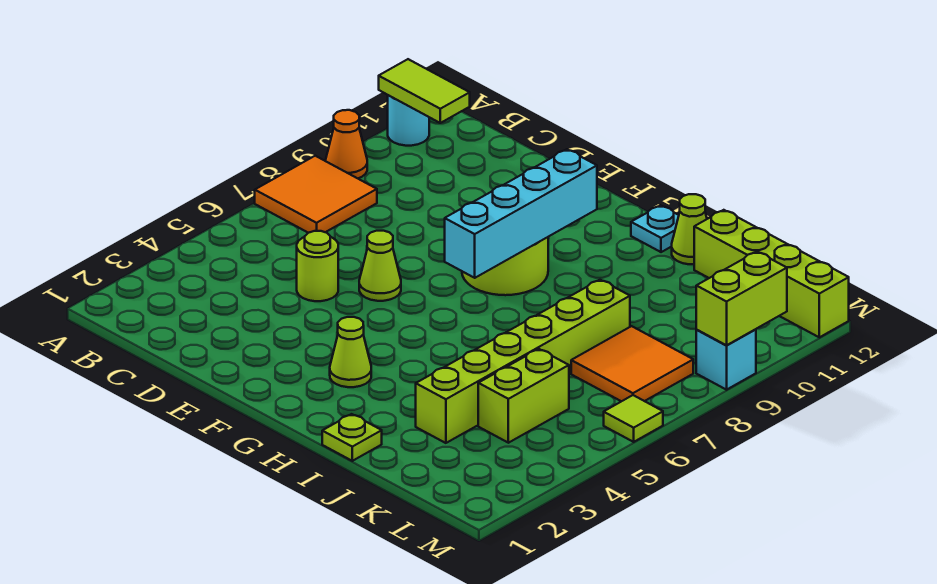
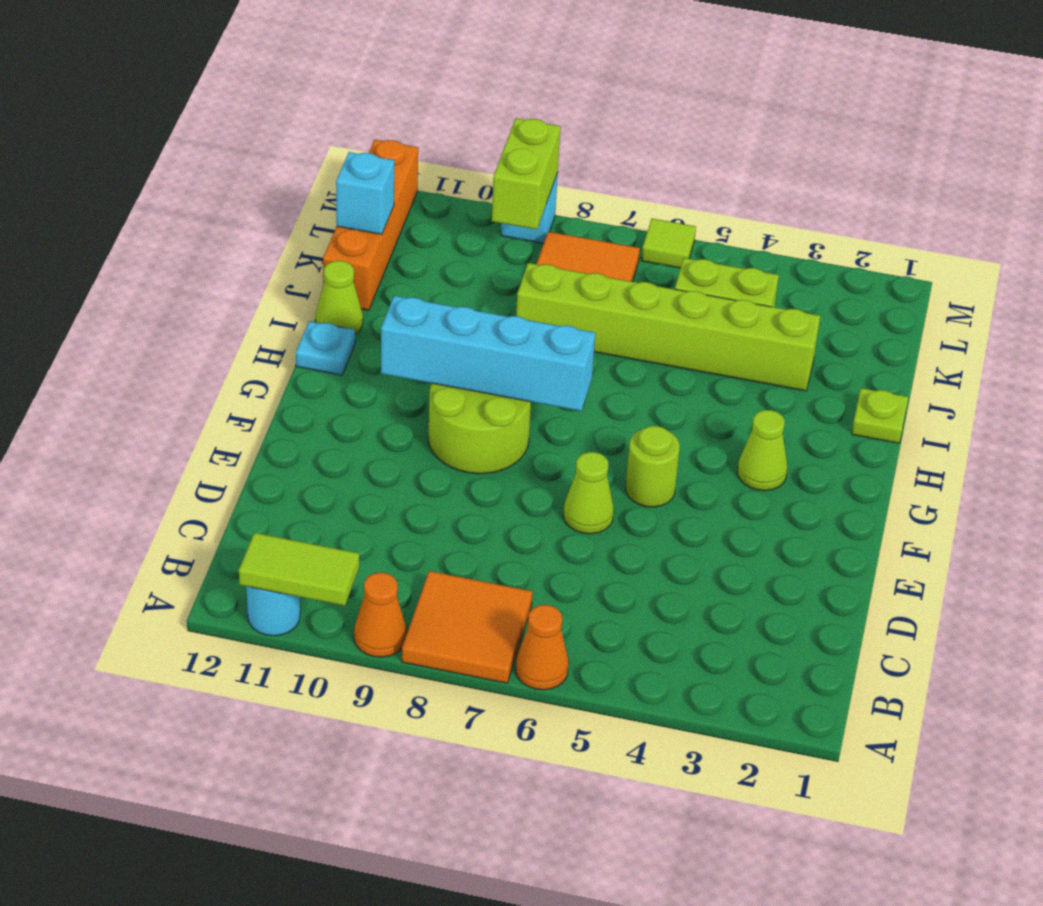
none -> orange cone A6 level 1
lime tile A11:B11 level 2 -> lime tile A10:A11 level 2
lime round brick D5 level 1 -> lime round brick F5 level 1
lime brick J12:M12 level 1 -> orange brick J12:M12 level 1
none -> cyan brick K12 level 2
lime brick M9:M10 level 2 -> lime brick L9:M9 level 2

